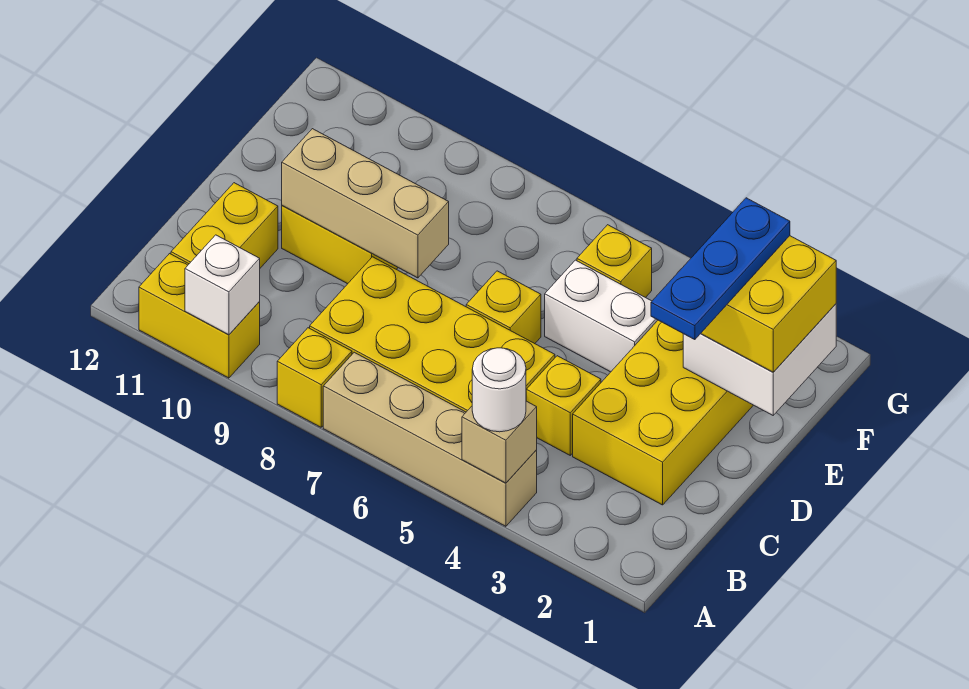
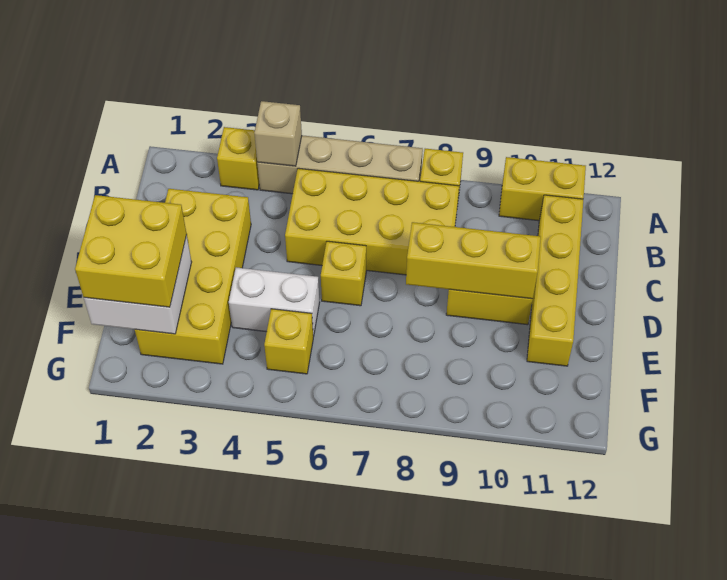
white round brick A4 level 3 -> none
white brick A10 level 2 -> none
yellow brick B11:C11 level 1 -> yellow brick B11:E11 level 1
yellow brick C4 level 1 -> yellow brick A3 level 1
blue plate D2:F2 level 4 -> none
tan brick D8:D10 level 2 -> yellow brick D8:D10 level 2

